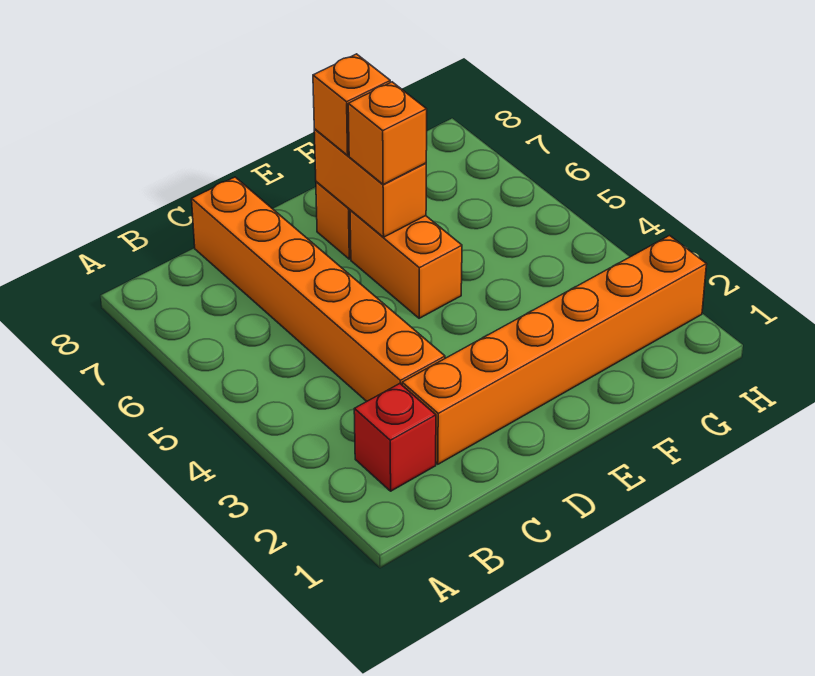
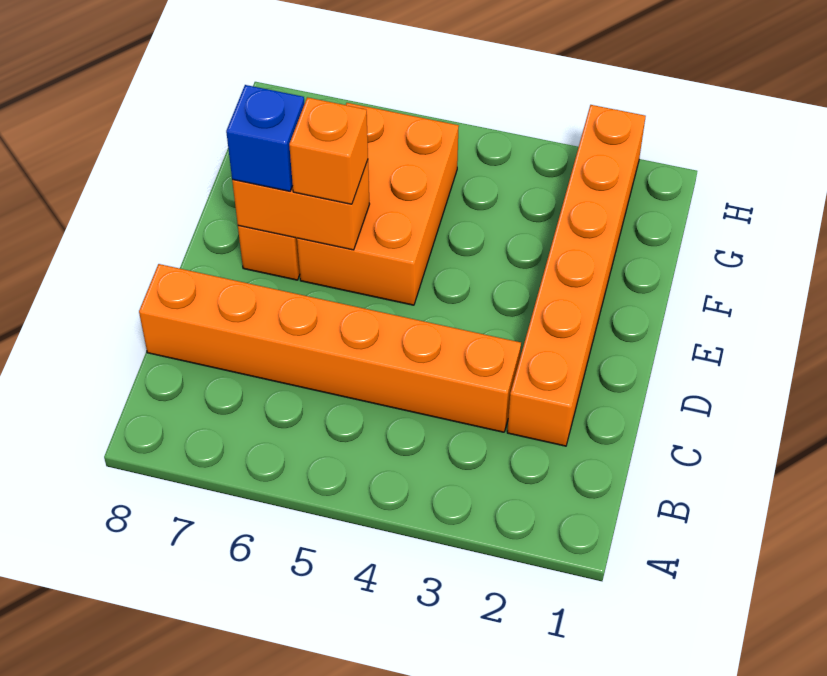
red brick B2 level 1 -> none
orange brick E5:E6 level 1 -> orange brick E5:G6 level 1
orange brick E7 level 3 -> blue brick E7 level 3

